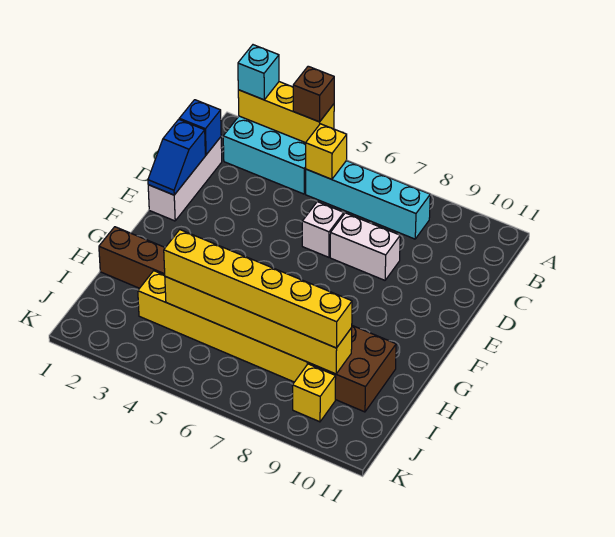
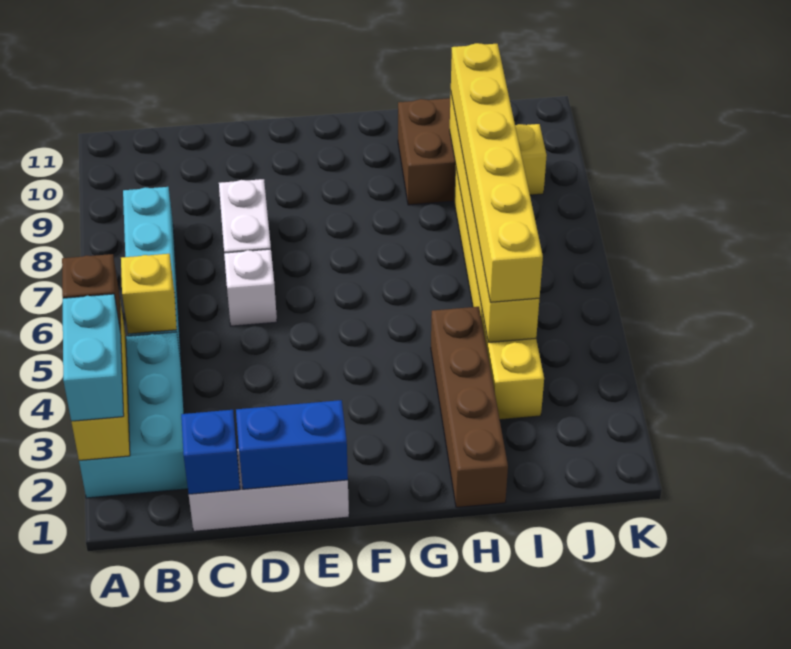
cyan brick A2 level 3 -> cyan brick A2:A3 level 3
blue slope D1:E1 level 2 top D -> blue brick D1:E1 level 2

